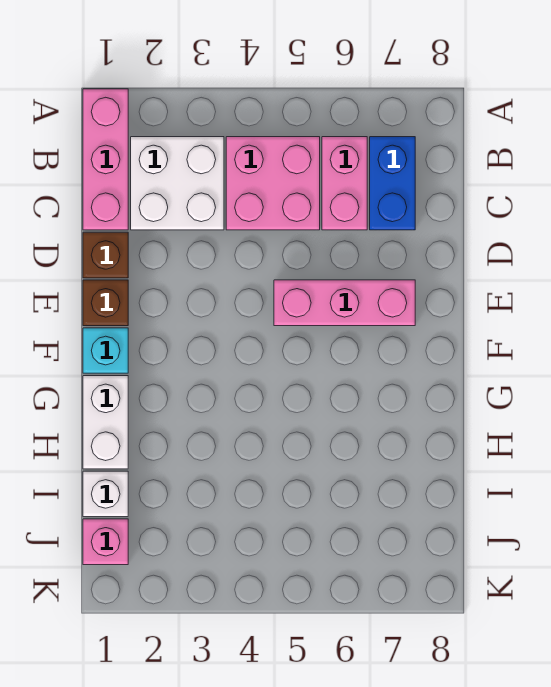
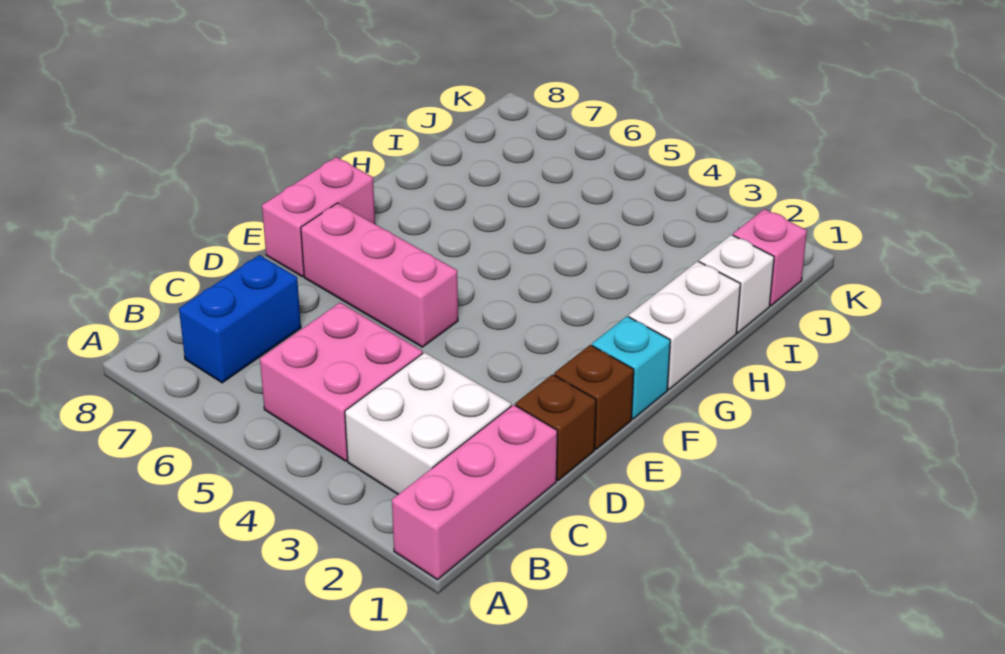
pink brick B6:C6 level 1 -> pink brick E8:F8 level 1

